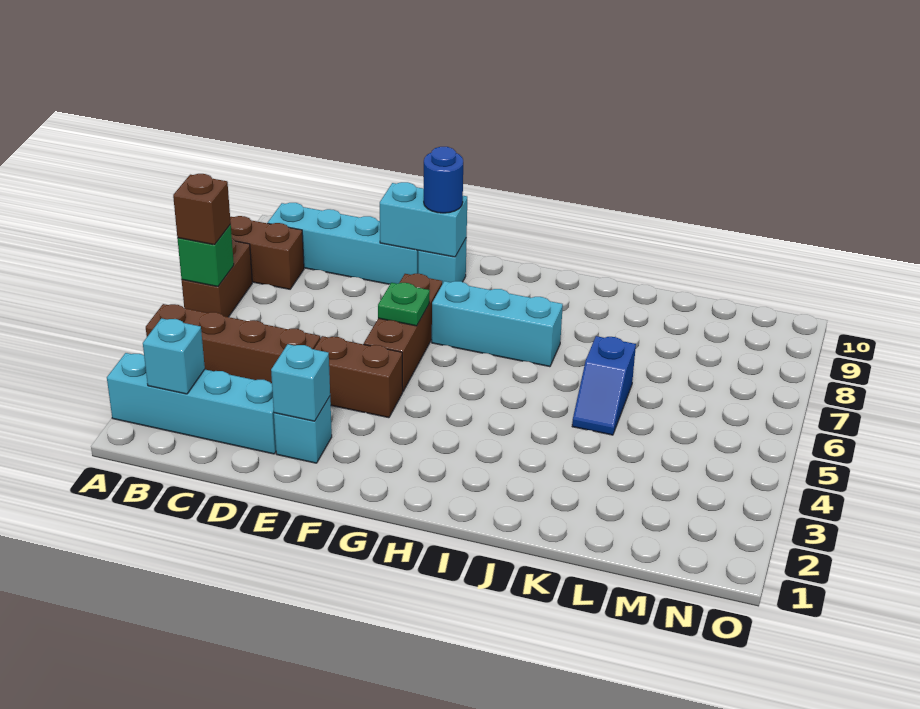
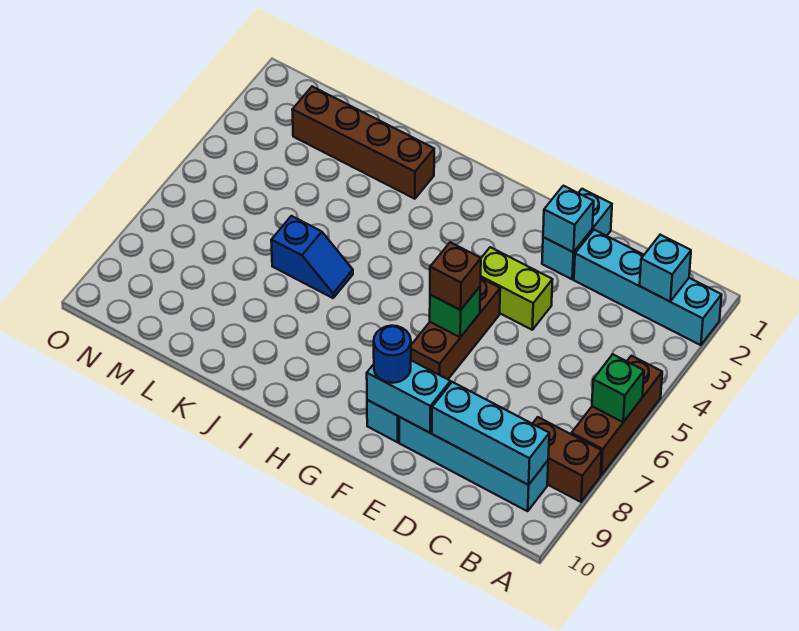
brown brick A4:D4 level 1 -> brown brick J2:M2 level 1
brown brick A6:A7 level 1 -> brown brick A5:A7 level 1
brown brick A6 level 3 -> brown brick F6 level 3
cyan brick E2 level 1 -> cyan brick E1:E2 level 1
brown brick E4:F4 level 1 -> lime brick E4:F4 level 1
green plate F6 level 2 -> green brick F6 level 2
cyan brick G7:I7 level 1 -> cyan brick B9:D9 level 2
blue slope K5:K6 level 1 top 6 -> blue slope J6:K6 level 1 top K

